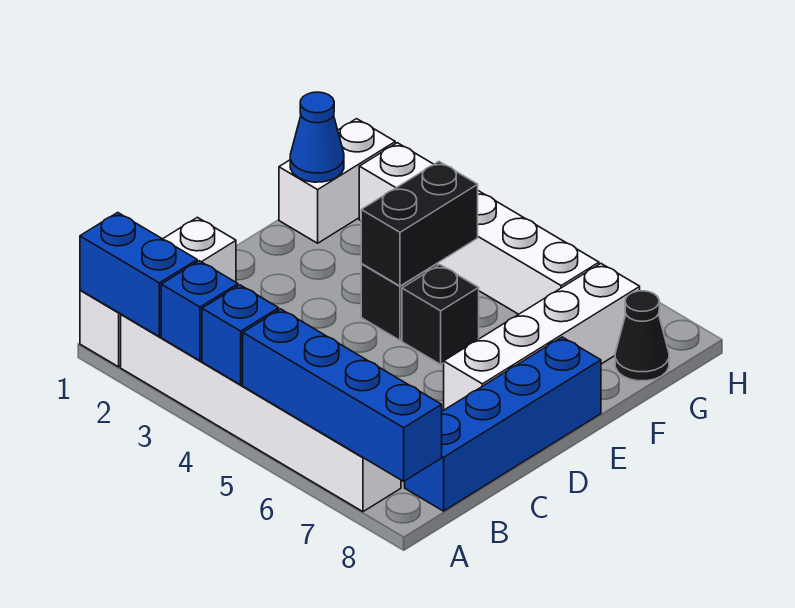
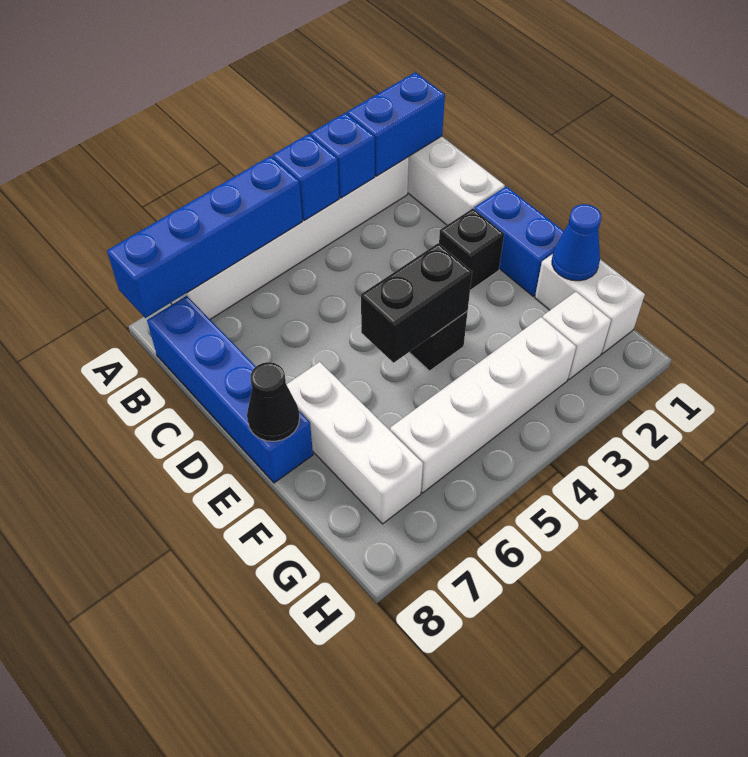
none -> blue brick D1:E1 level 1
white brick D7:G7 level 1 -> white brick E7:G7 level 1
black brick E4:F4 level 2 -> black brick E4:E5 level 2
black brick E5 level 1 -> black brick D2 level 1
black cone G8 level 1 -> black cone E8 level 2

